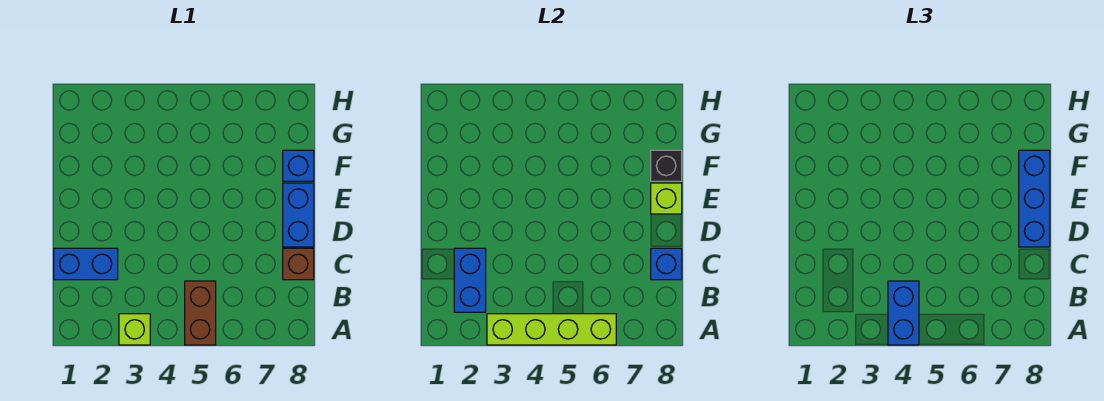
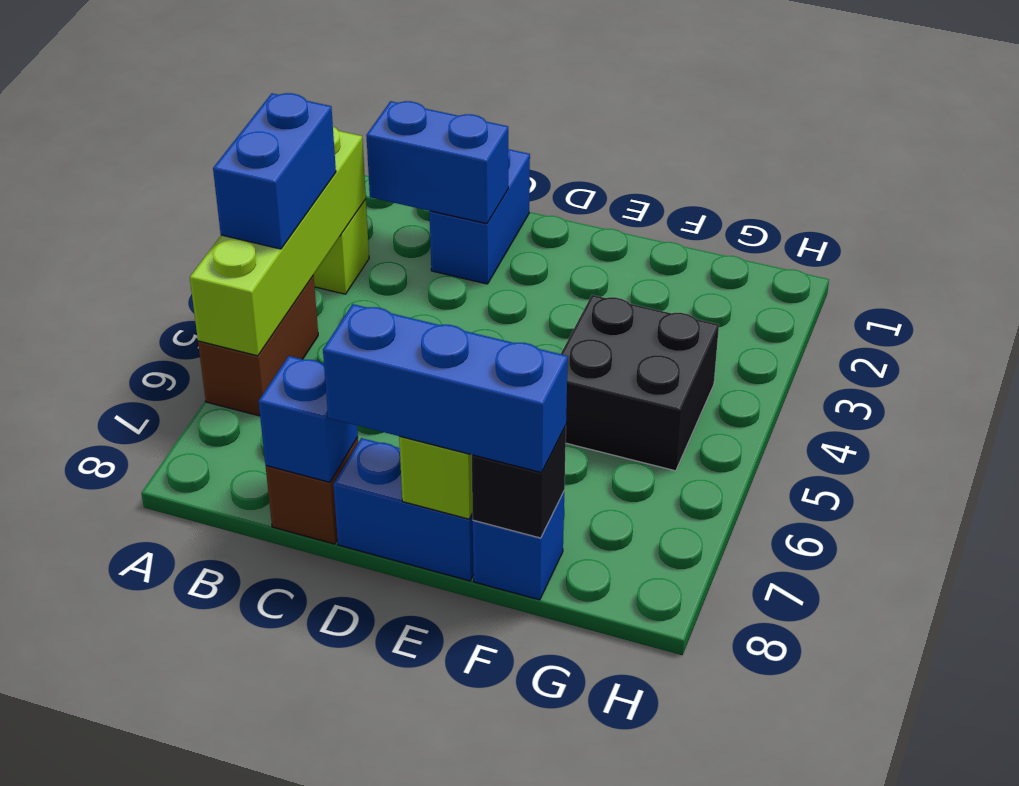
blue brick A4:B4 level 3 -> blue brick A4:A5 level 3
brown brick A5:B5 level 1 -> brown brick A5:A6 level 1
none -> black brick F4:G5 level 1

